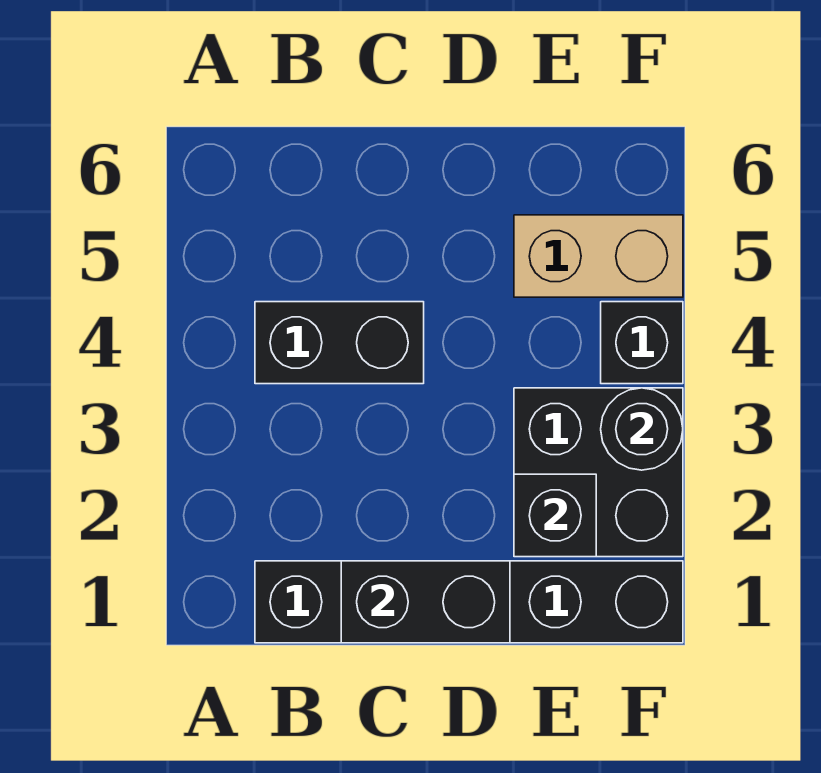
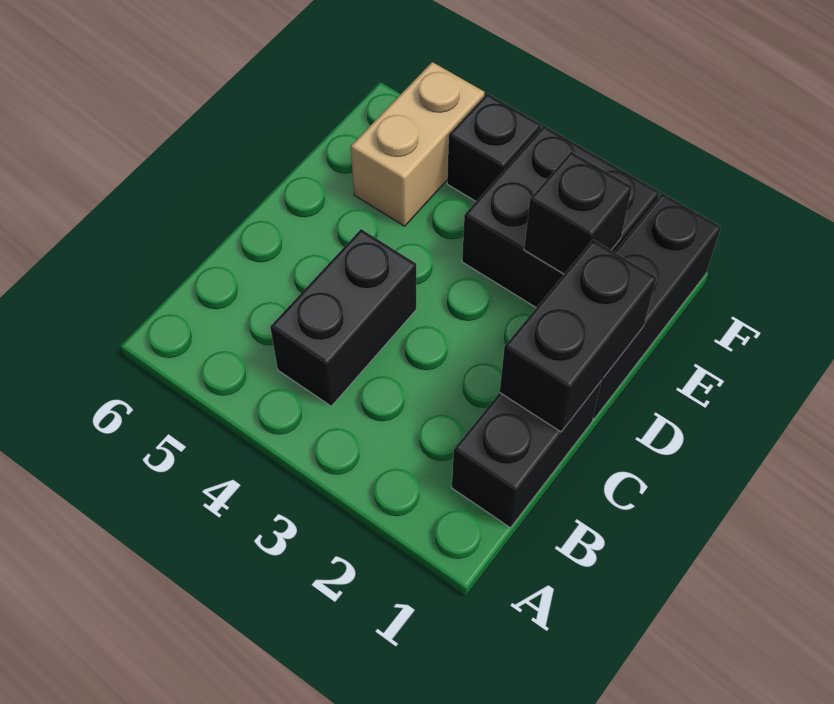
black round brick F3 level 2 -> none

